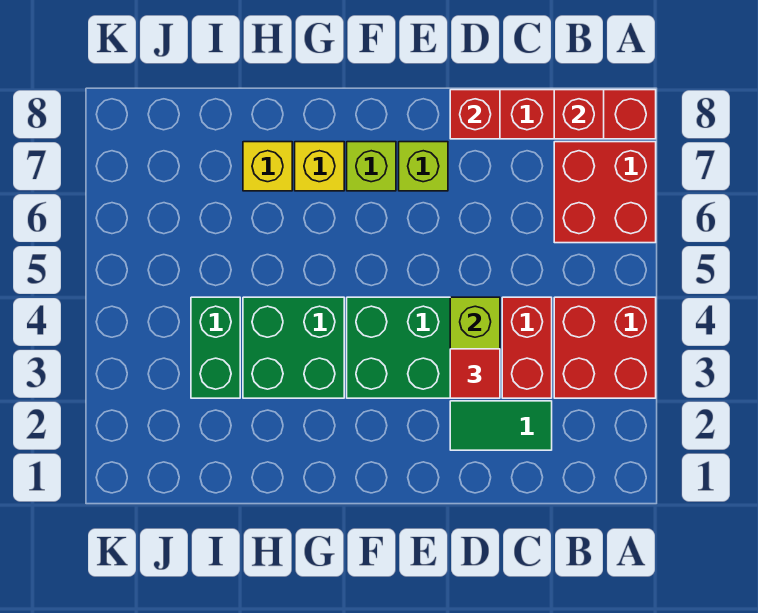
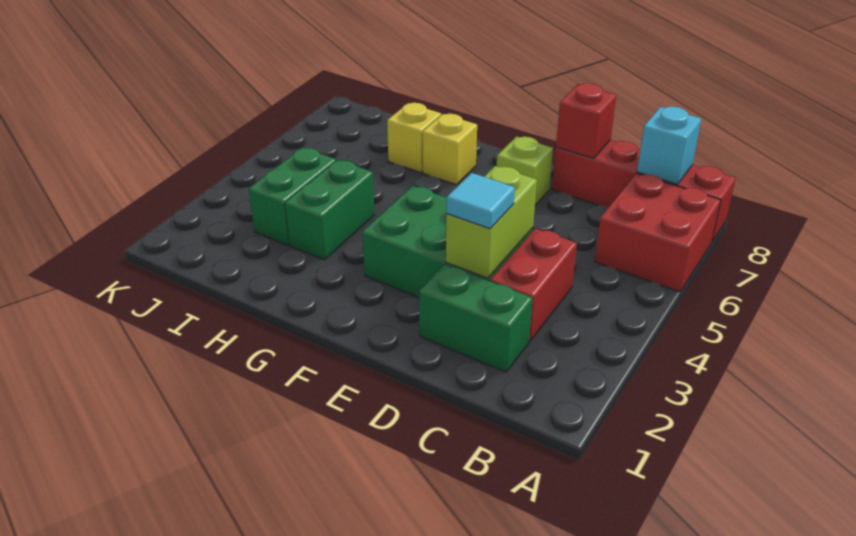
red brick A3:B4 level 1 -> none
red brick B8 level 2 -> cyan brick B8 level 2
green tile C2:D2 level 1 -> green brick C2:D2 level 1
red tile D3 level 3 -> cyan tile D3 level 3
lime brick F7 level 1 -> none
green brick G3:H4 level 1 -> green brick H3:H4 level 1

